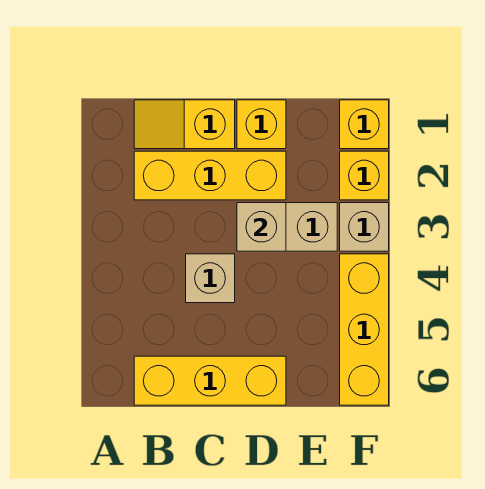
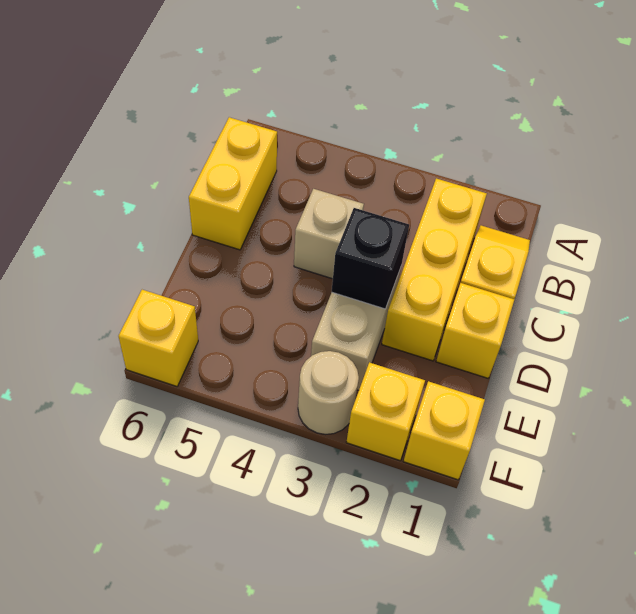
yellow brick B6:D6 level 1 -> yellow brick B6:C6 level 1
tan brick D3 level 2 -> black brick D3 level 2
tan brick F3 level 1 -> tan round brick F3 level 1
yellow brick F4:F6 level 1 -> yellow brick F6 level 1

